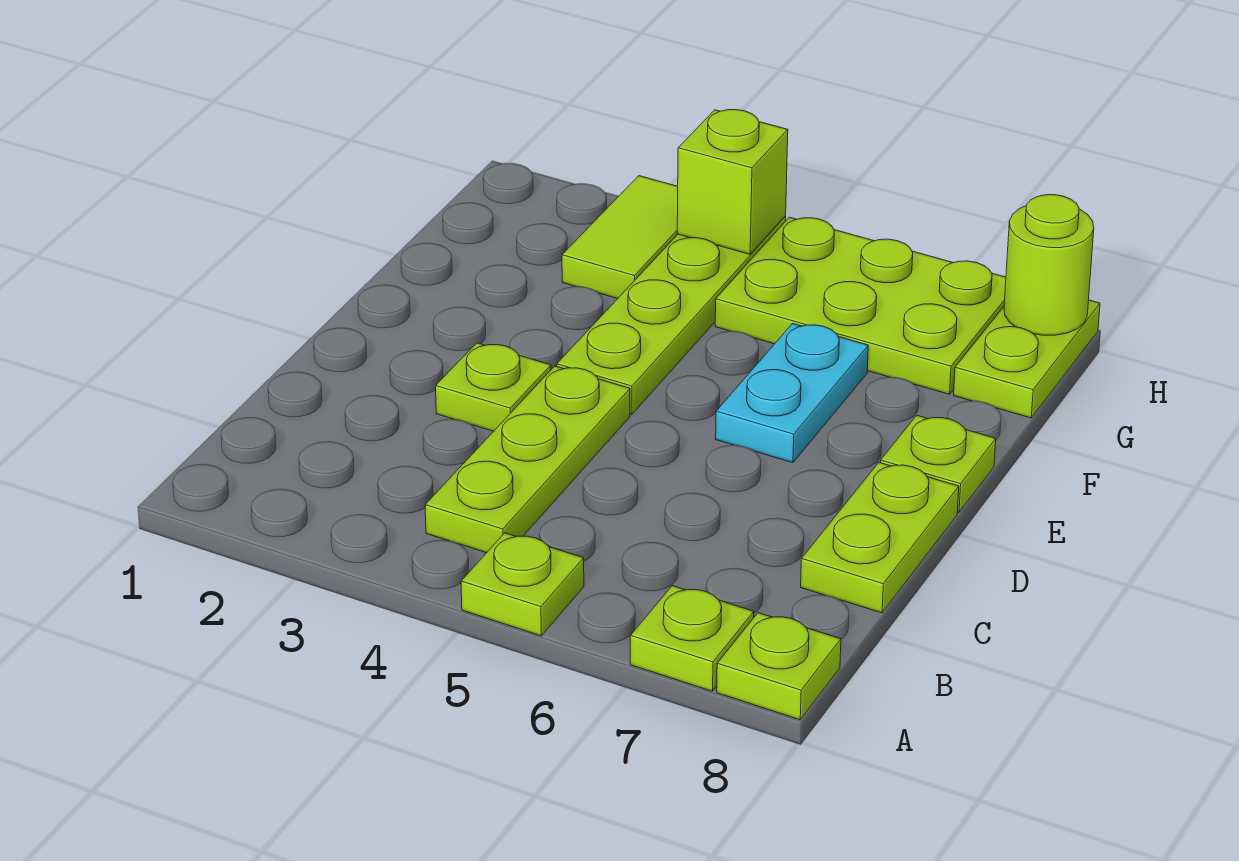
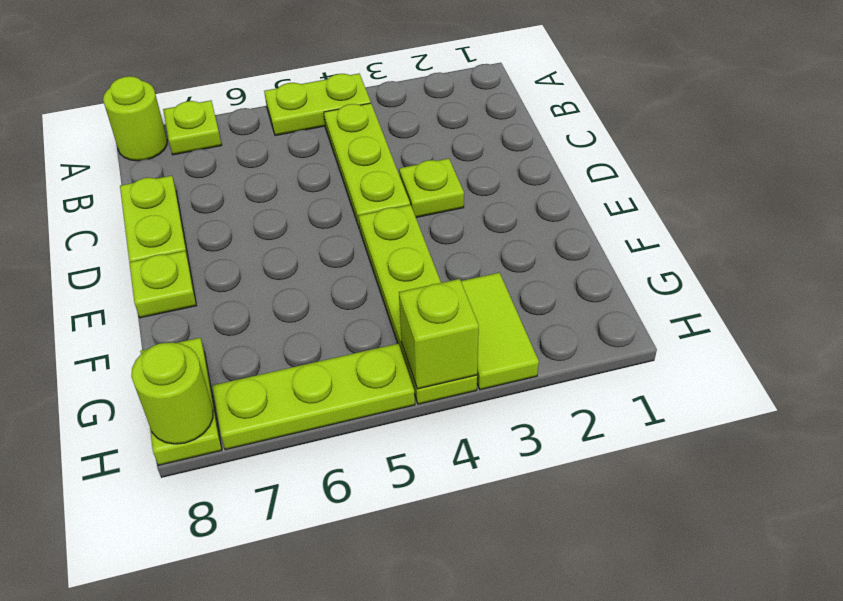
lime plate A5 level 1 -> lime plate A4:A5 level 1
lime plate A8 level 1 -> lime round brick A8 level 1
cyan plate E6:F6 level 1 -> none
lime plate G5:H7 level 1 -> lime plate H5:H7 level 1

